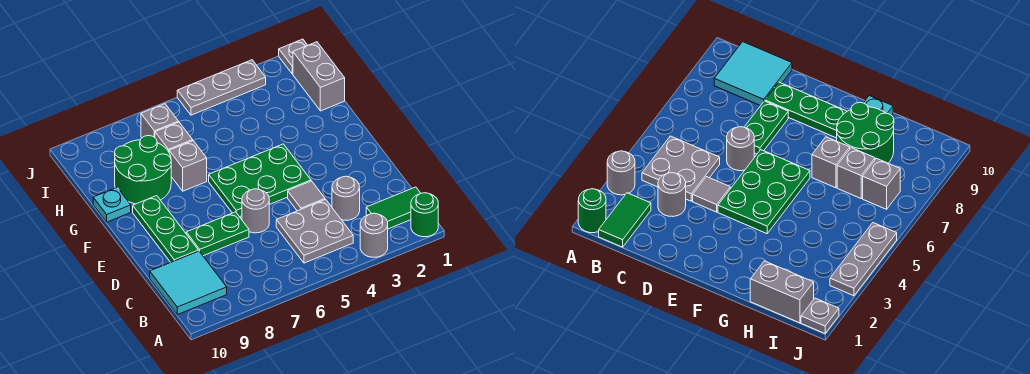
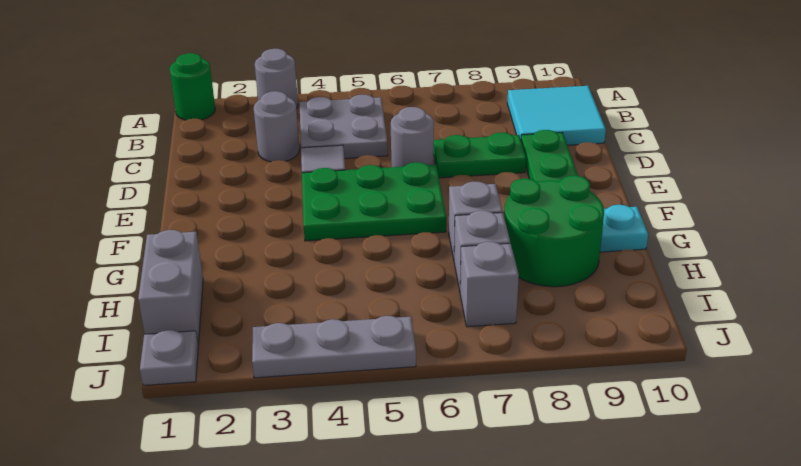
green tile B1:B2 level 1 -> none

